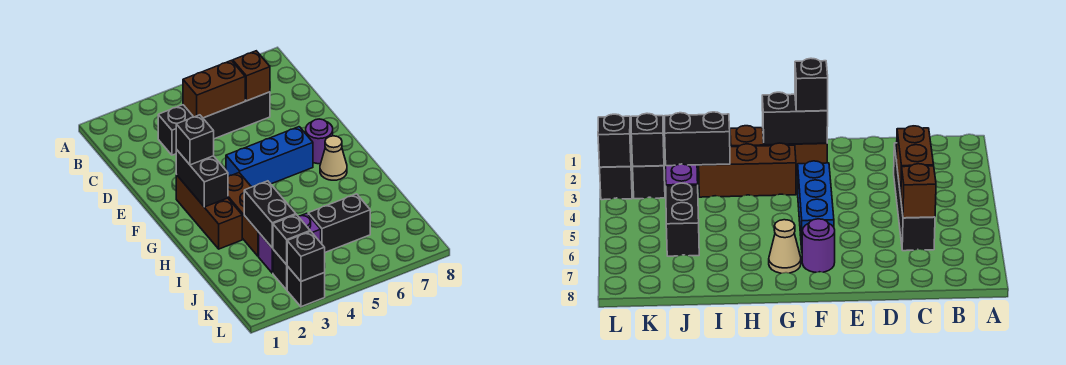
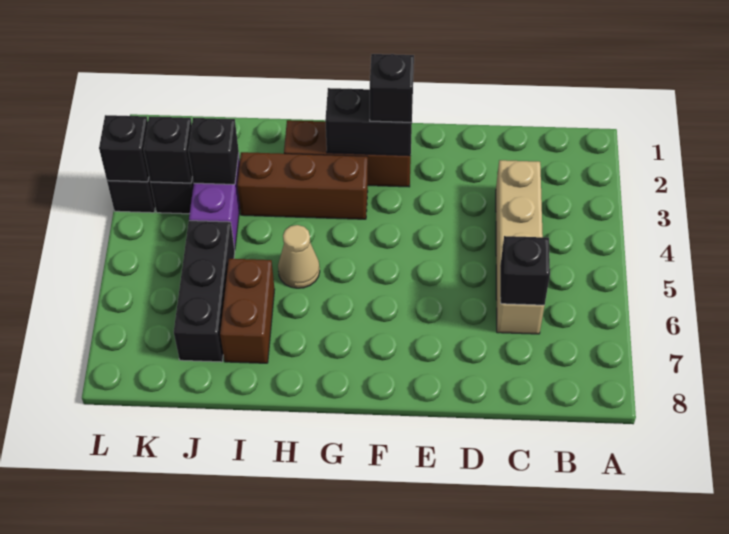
black brick C3:C6 level 1 -> tan brick C3:C6 level 1
brown brick C4:C5 level 2 -> brown brick I6:I7 level 1
brown brick C6 level 2 -> black brick C6 level 2
blue brick F4:F6 level 1 -> none
purple round brick F7 level 1 -> none
tan cone G7 level 1 -> tan cone H5 level 1
black brick I3:J3 level 2 -> black brick J3 level 2
black brick J5:J6 level 1 -> black brick J5:J7 level 1

